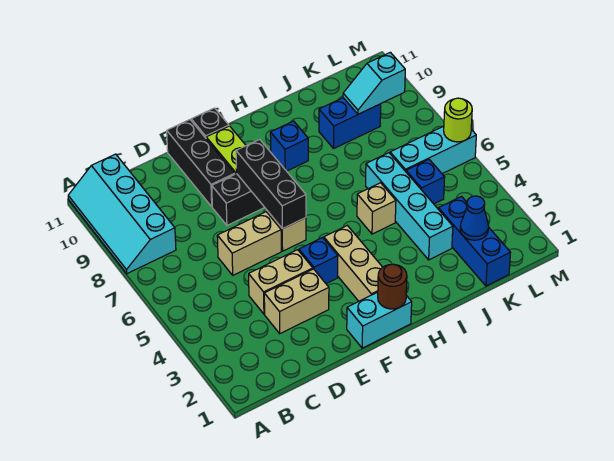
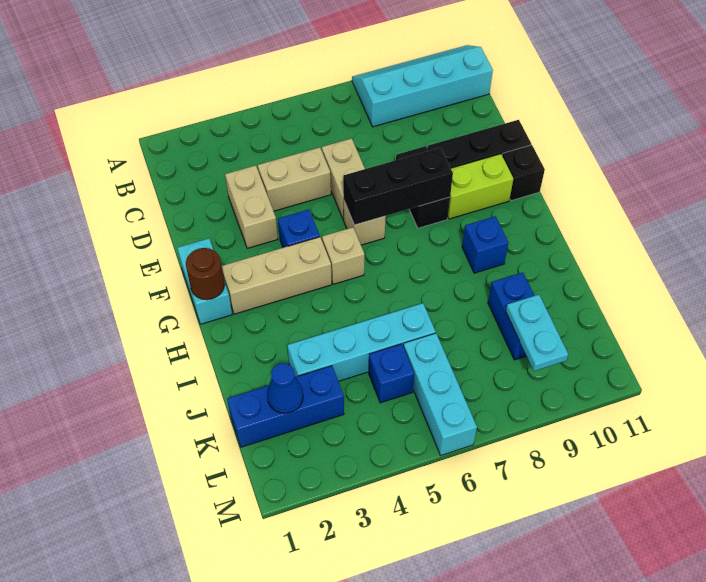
tan brick D4:E4 level 1 -> tan brick D4:D5 level 1
tan brick I5 level 1 -> tan brick G5 level 1
cyan slope K9:L9 level 2 top L -> cyan plate K9:L9 level 2
lime round brick M6 level 2 -> none

